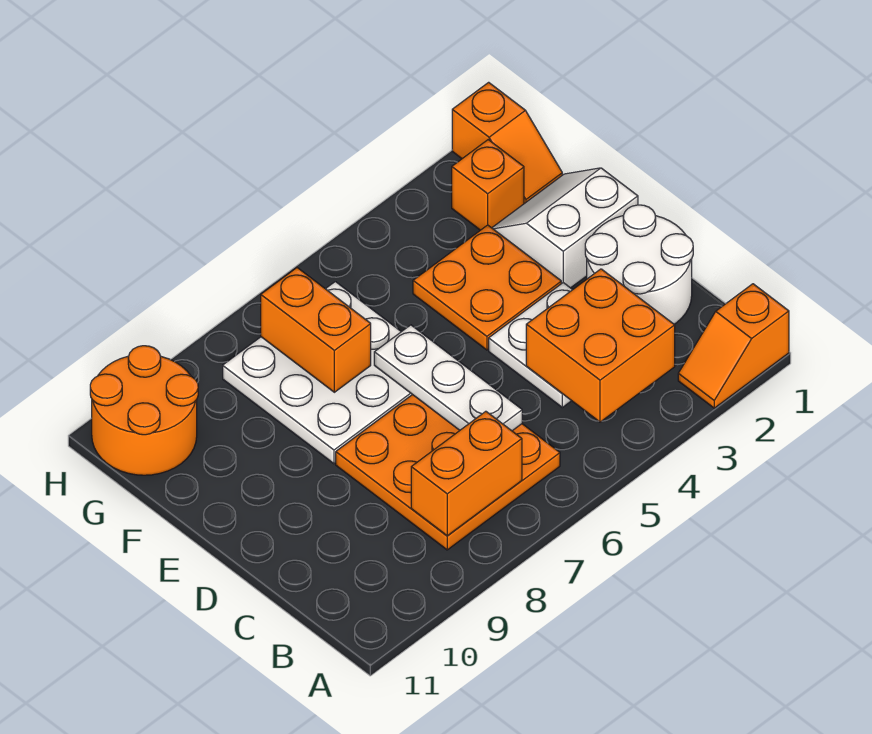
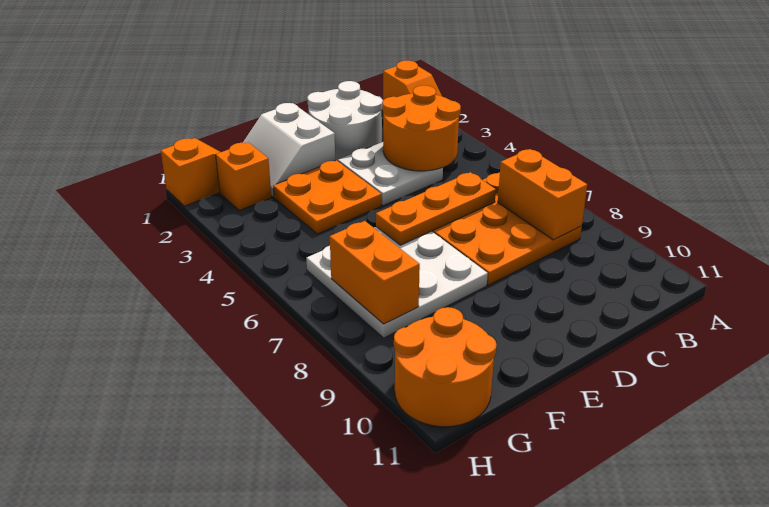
orange brick B3:C4 level 2 -> orange round brick B3:C4 level 2
white plate C6:E6 level 2 -> orange plate C6:E6 level 2
orange brick F7:G7 level 2 -> orange brick G7:G8 level 2

